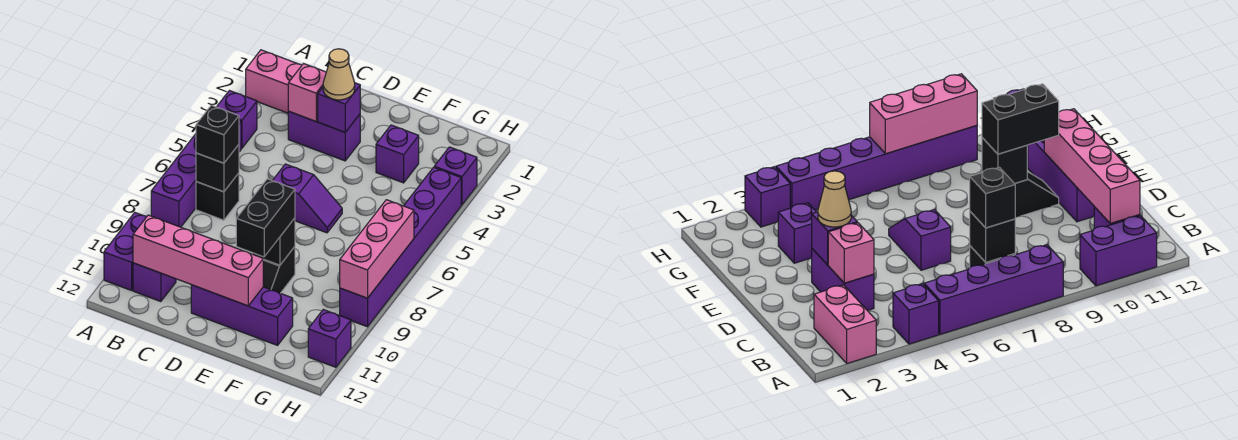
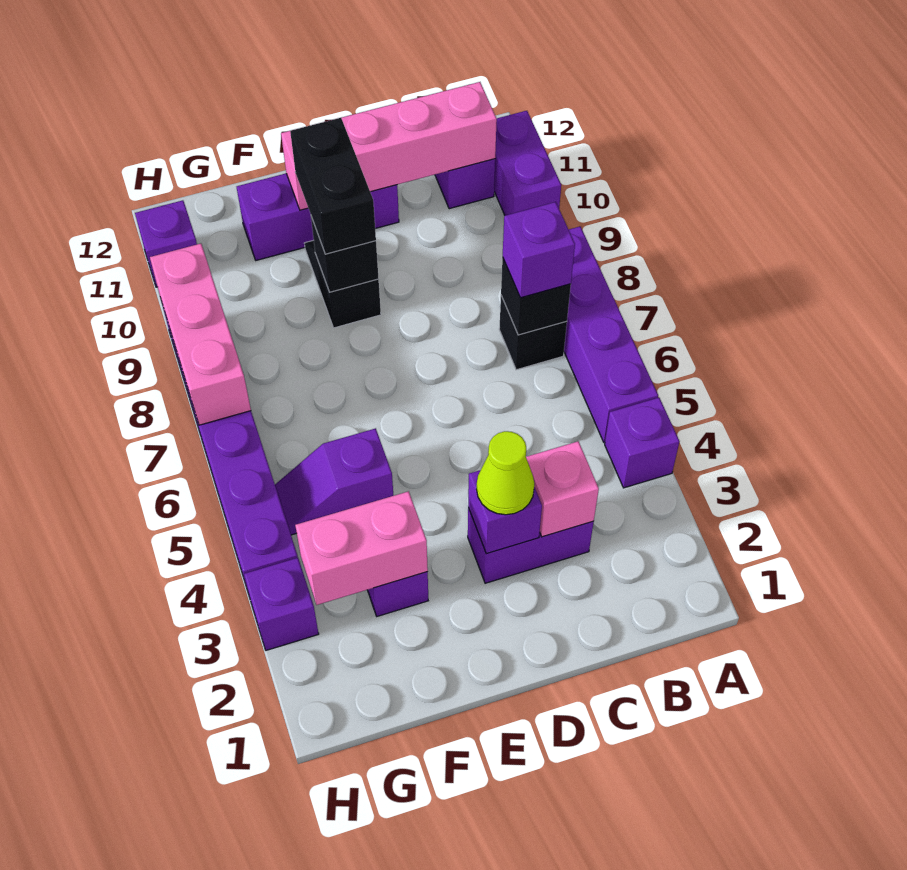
pink brick A2:B2 level 1 -> pink brick F3:G3 level 2
black brick B7 level 3 -> purple brick B7 level 3
tan cone D3 level 3 -> lime cone D3 level 3
purple slope D6:E6 level 1 top D -> purple slope F5:G5 level 1 top F

